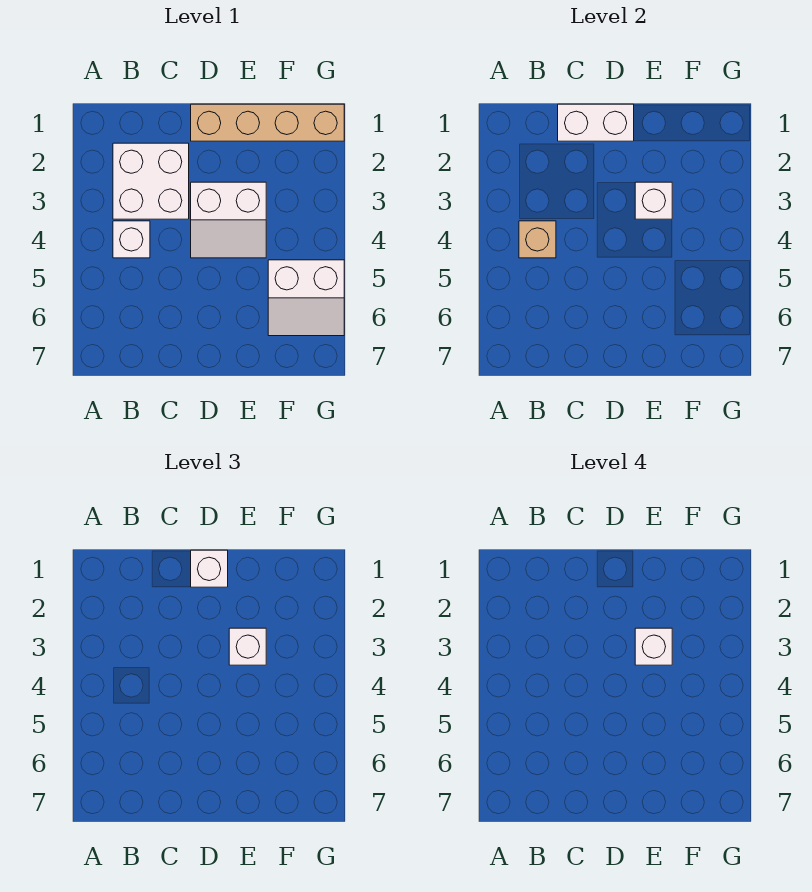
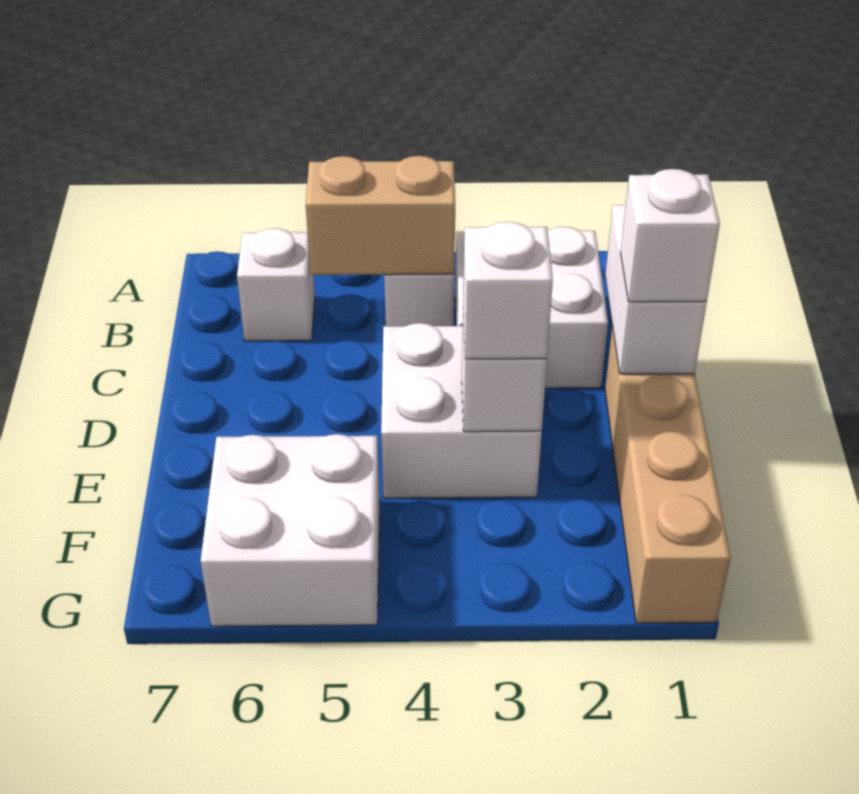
tan brick B4 level 2 -> tan brick B4:B5 level 2
white slope D3:E4 level 1 top 3 -> white brick D3:E4 level 1
white brick E3 level 4 -> white brick B6 level 1
white slope F5:G6 level 1 top 5 -> white brick F5:G6 level 1

